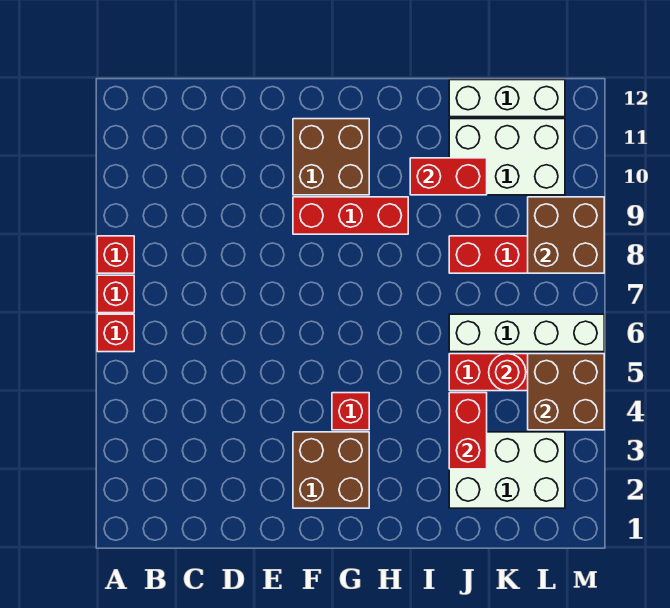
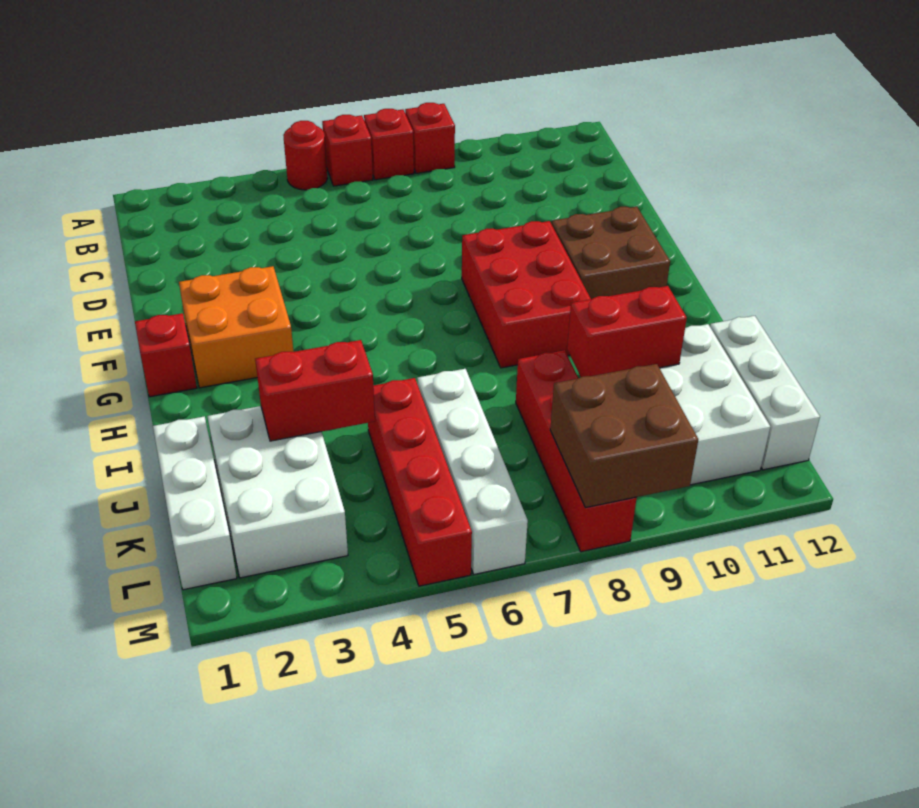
brown brick F2:G3 level 1 -> orange brick F2:G3 level 1
red brick F9:H9 level 1 -> red brick F8:H9 level 1
red brick G4 level 1 -> red brick G1 level 1
red brick I10:J10 level 2 -> red brick J9:J10 level 2
none -> white brick J1:L1 level 1
red round brick K5 level 2 -> red round brick A5 level 1
brown brick L4:M5 level 2 -> none

